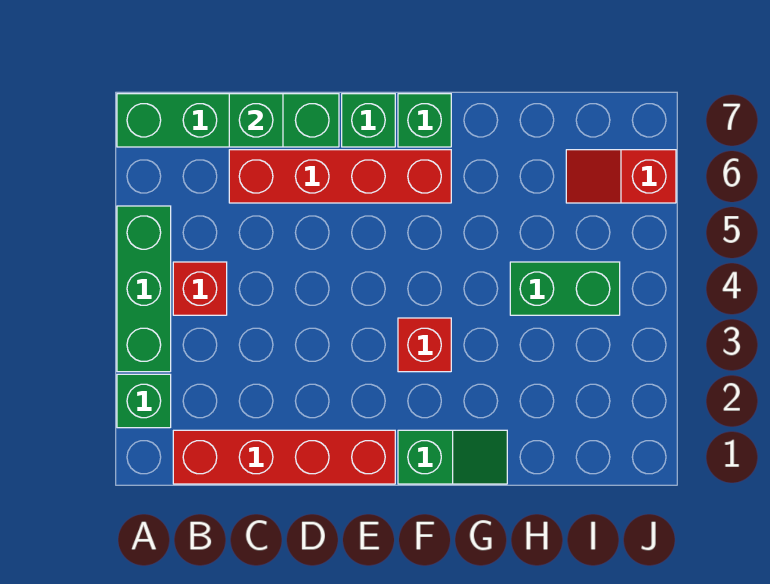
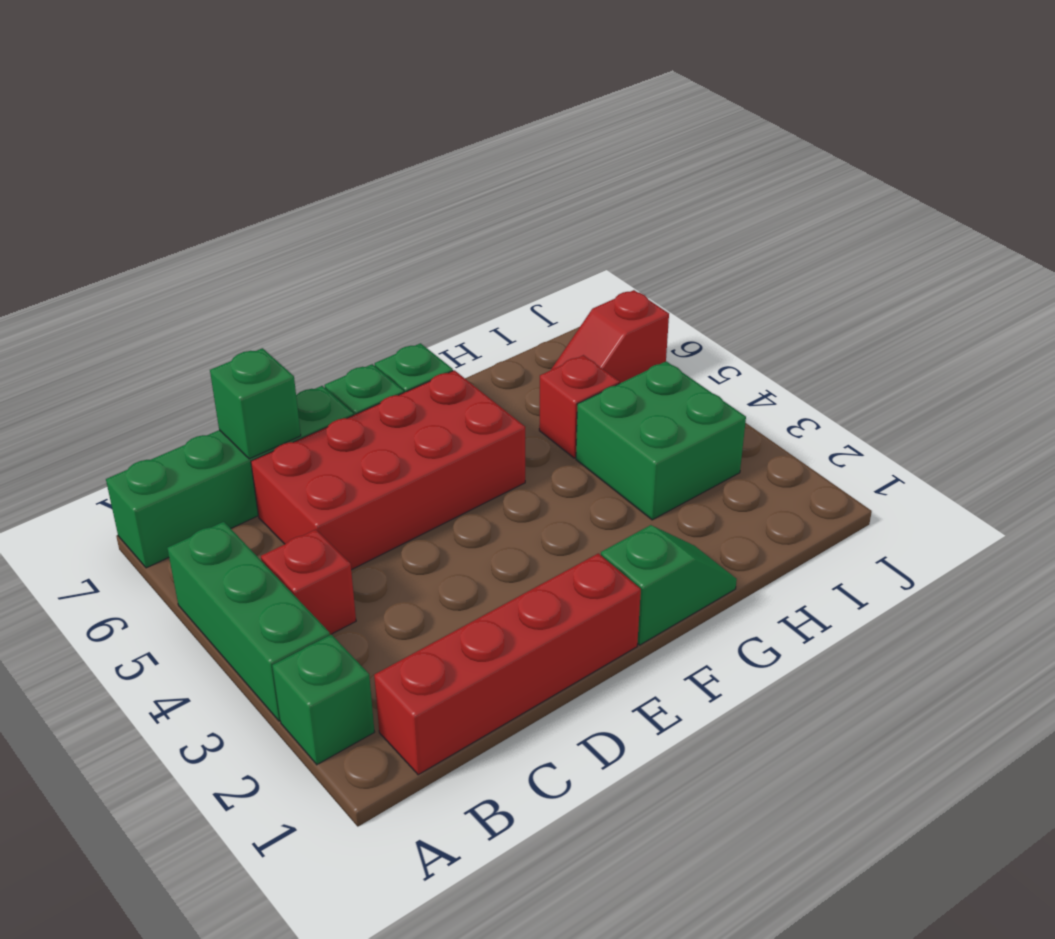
red brick C6:F6 level 1 -> red brick C5:F6 level 1
red brick F3 level 1 -> red brick H5 level 1
green brick H4:I4 level 1 -> green brick H3:I4 level 1

